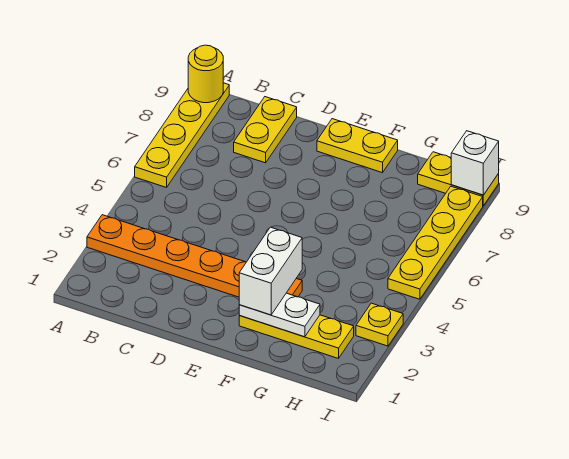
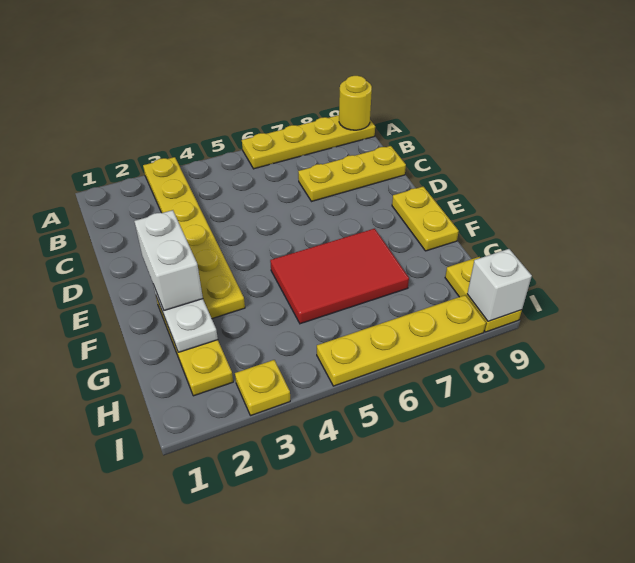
orange plate A3:F3 level 1 -> yellow plate A3:F3 level 1
yellow plate C8:C9 level 1 -> yellow plate C7:C9 level 1
white brick F2:F3 level 3 -> white brick E2:F2 level 3
none -> red tile F5:G7 level 1

